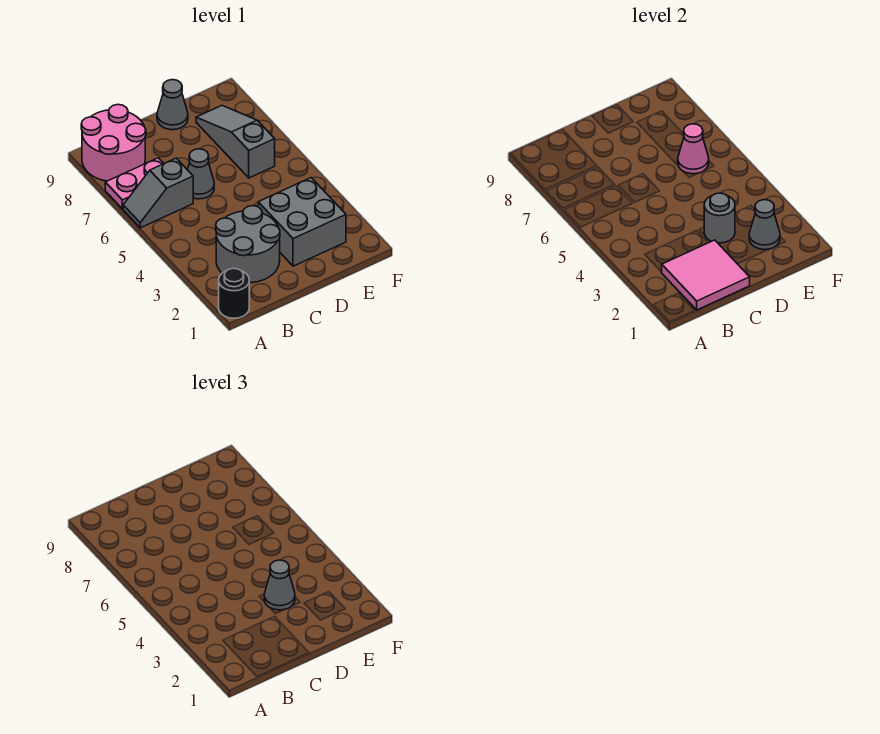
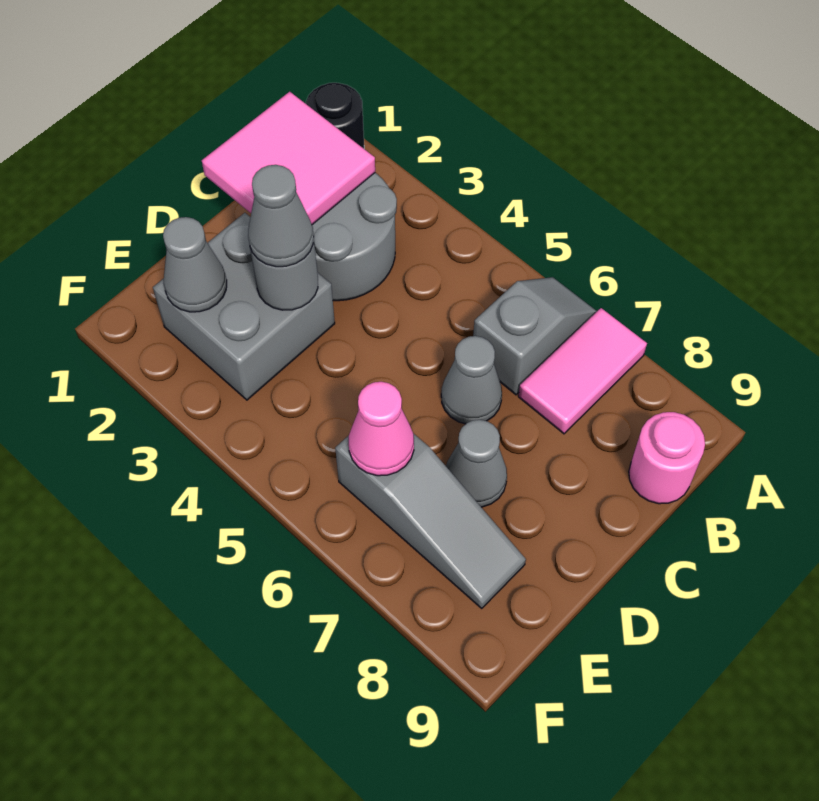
pink plate A7:B7 level 1 -> pink tile A7:B7 level 1
pink round brick A8:B9 level 1 -> pink round brick B9 level 1
grey cone D9 level 1 -> grey cone D7 level 1

